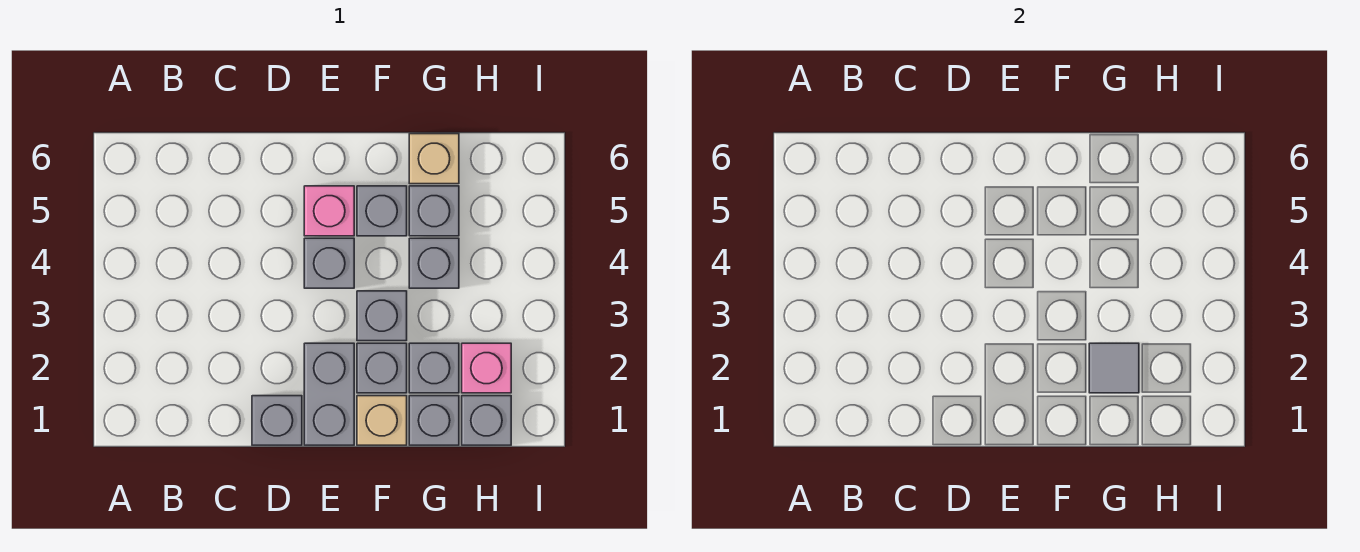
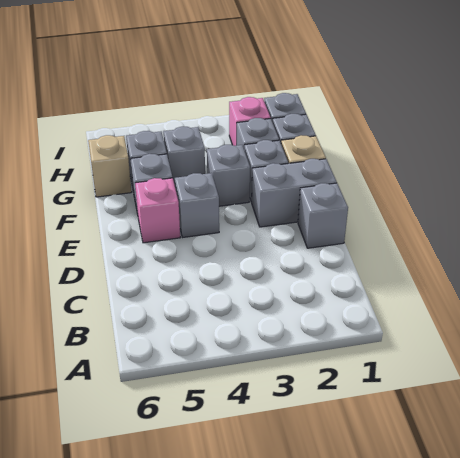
grey tile G2 level 2 -> none

